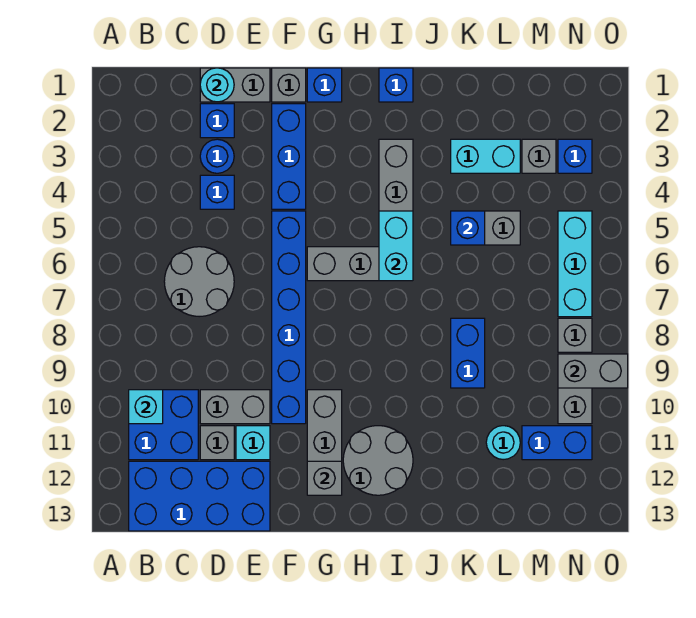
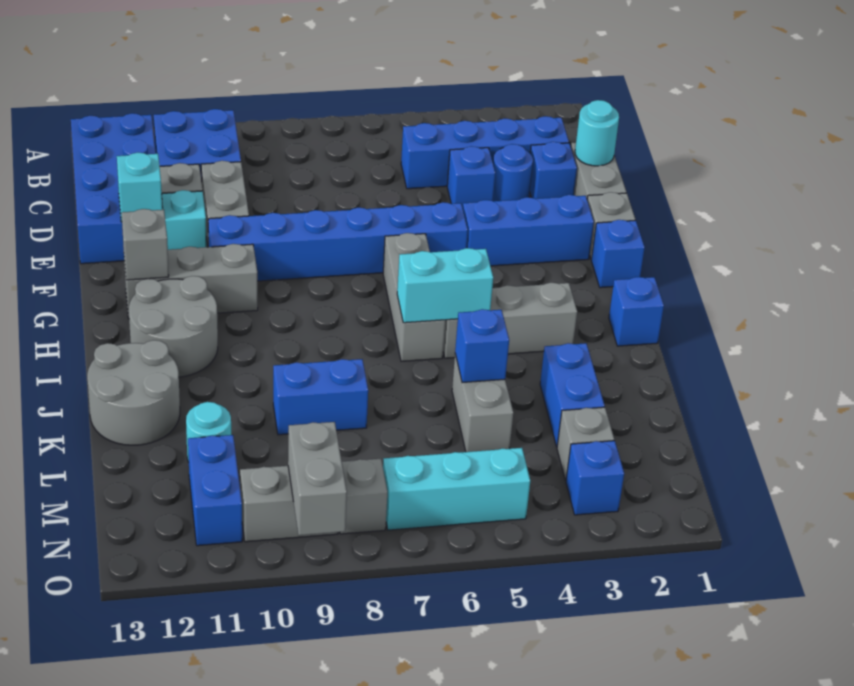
cyan brick B10 level 2 -> cyan brick E12 level 2
none -> blue brick C2:C5 level 1
grey round brick C6:D7 level 1 -> grey round brick J12:K13 level 1
cyan brick K3:L3 level 1 -> blue brick K3:L3 level 1

